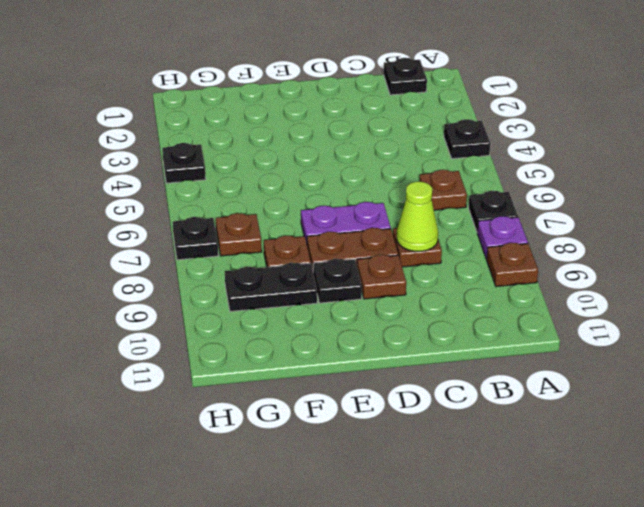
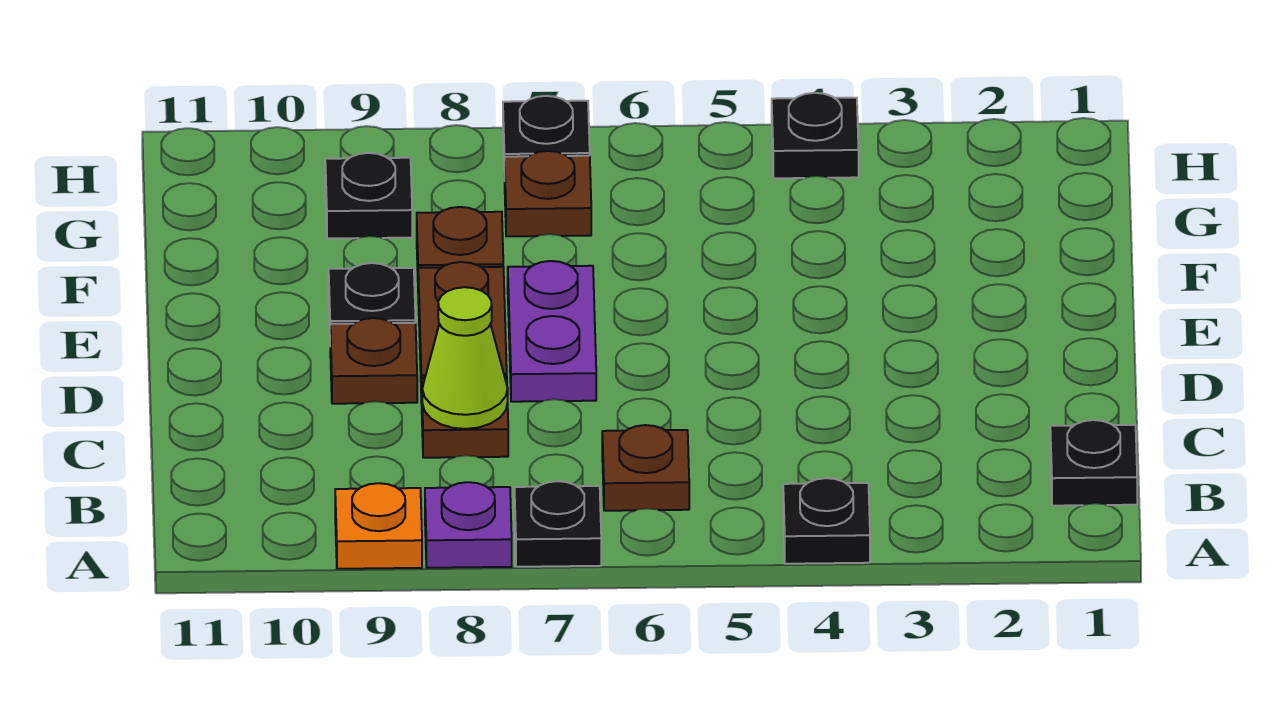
brown plate A9 level 1 -> orange plate A9 level 1
black plate F9:G9 level 1 -> black plate G9 level 1

